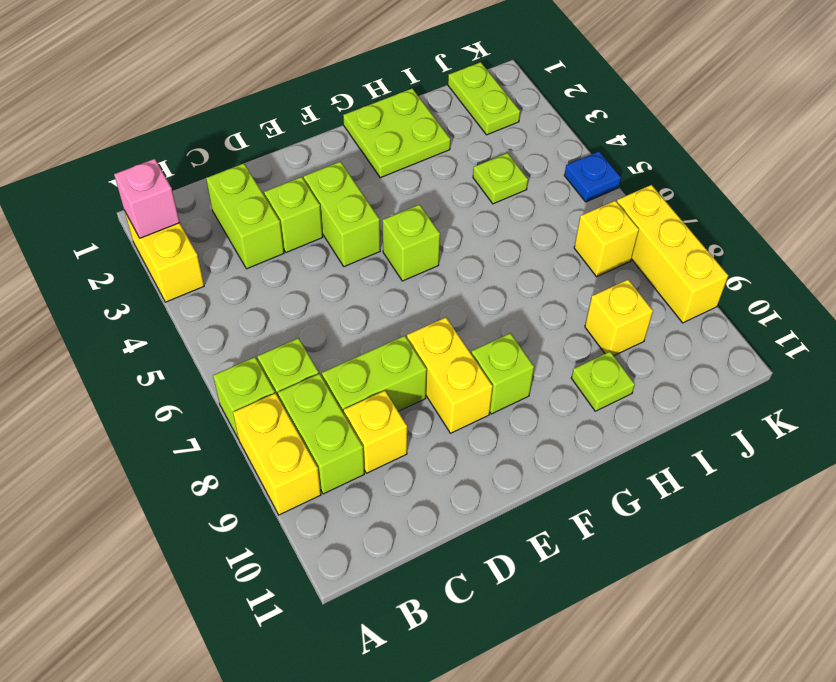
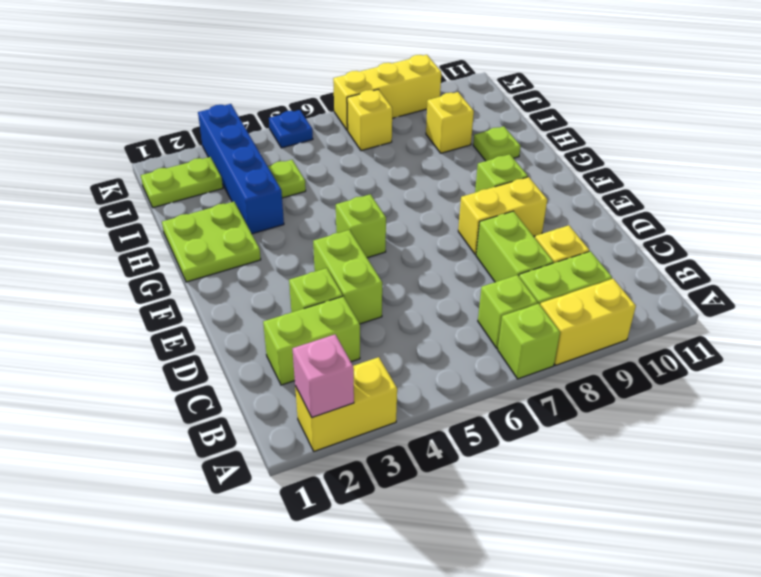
lime brick E3:E4 level 1 -> lime brick D4:E4 level 1
none -> blue brick H3:K3 level 1

